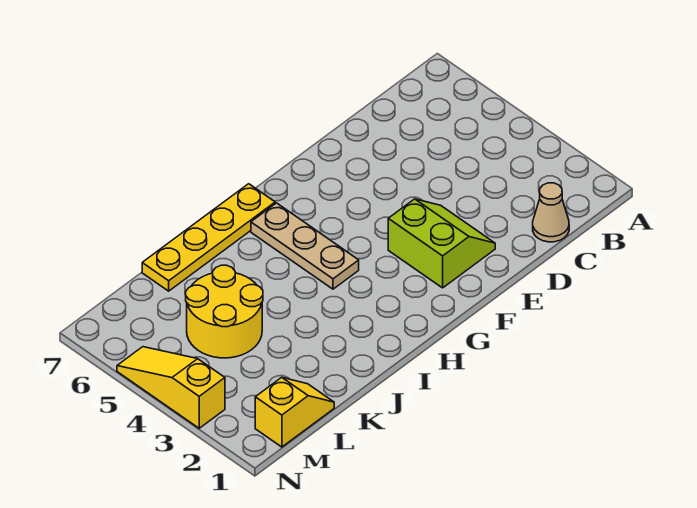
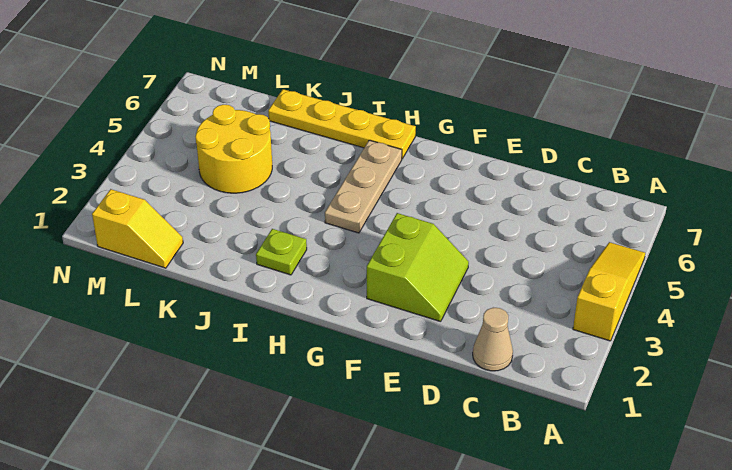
none -> lime plate I2 level 1
yellow slope N3:N5 level 1 top 3 -> yellow slope A3:A5 level 1 top 3

